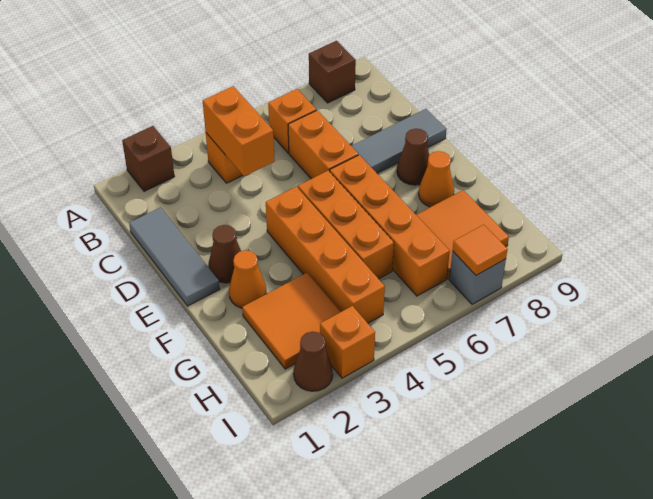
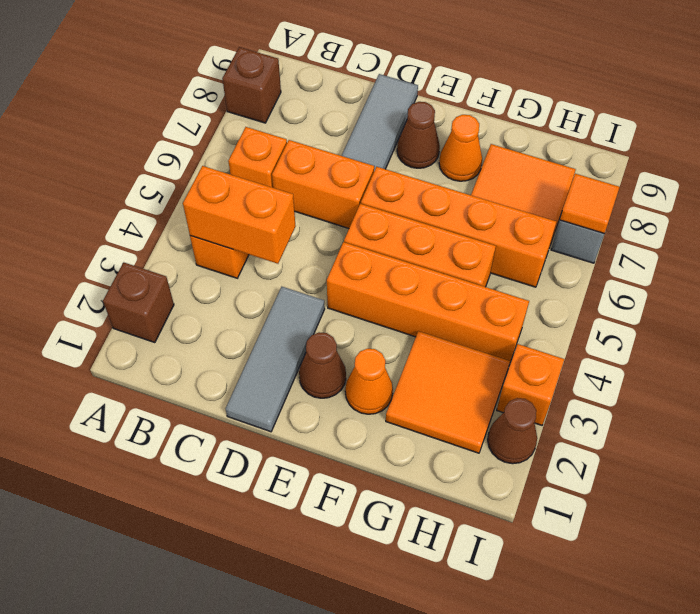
grey tile C1:E1 level 1 -> grey tile D1:D3 level 1

